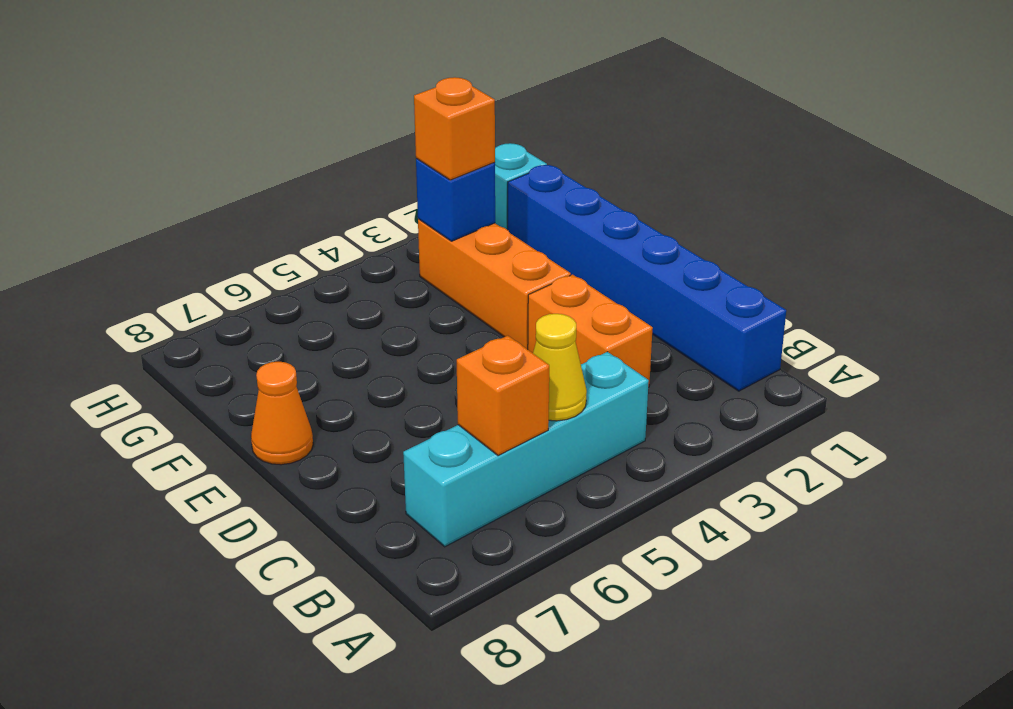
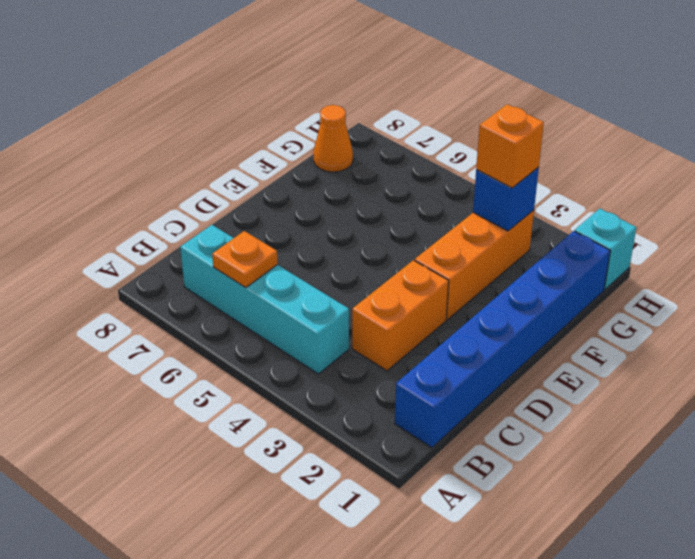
yellow cone B5 level 2 -> none
orange brick B6 level 2 -> orange plate B6 level 2
orange cone E8 level 1 -> orange cone G8 level 1

